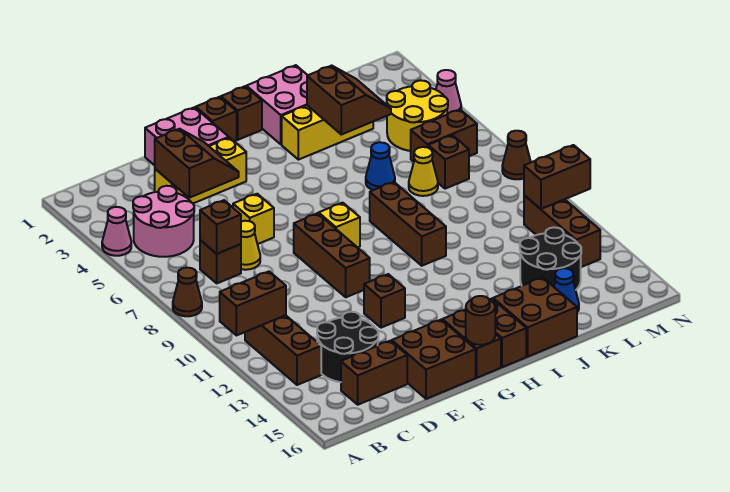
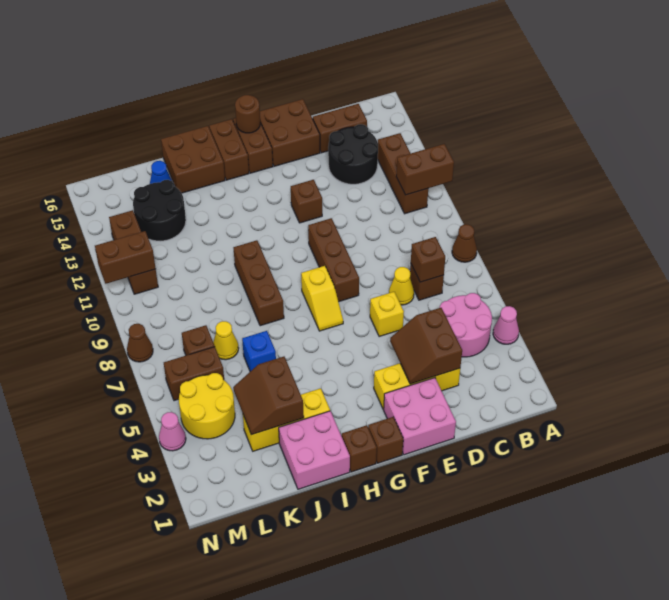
blue cone J6 level 1 -> blue brick J6 level 1

